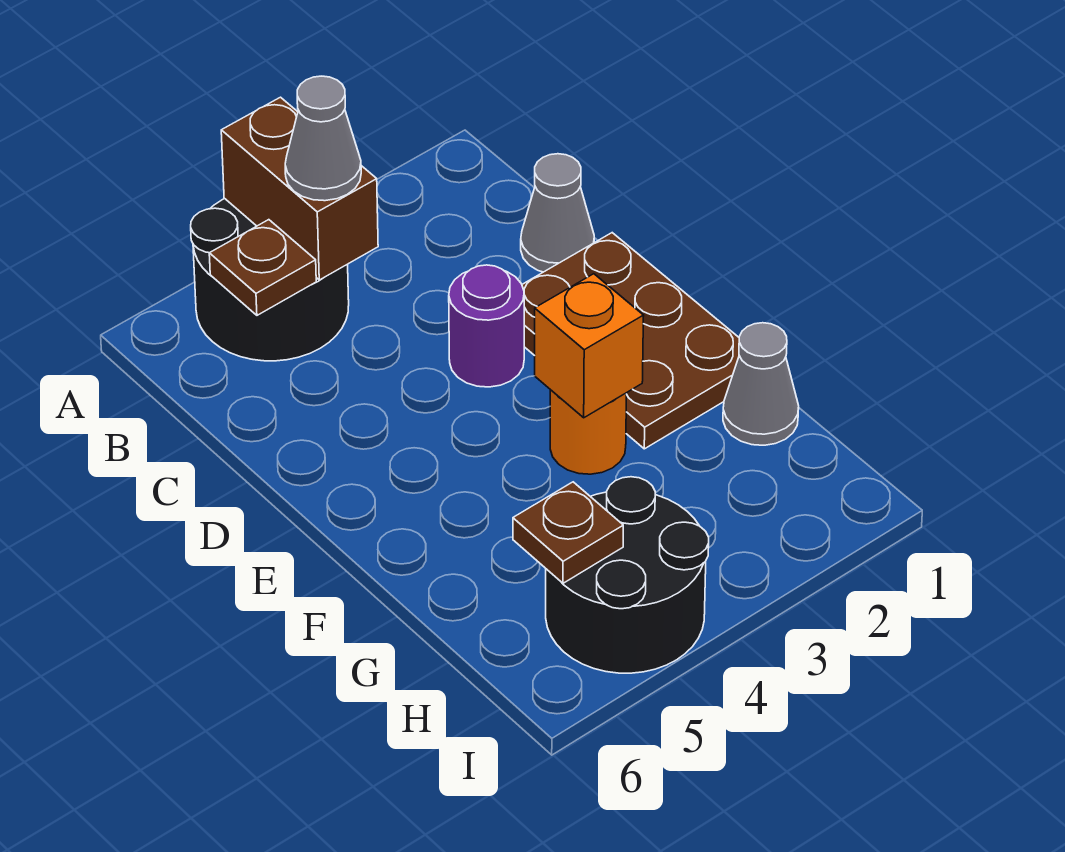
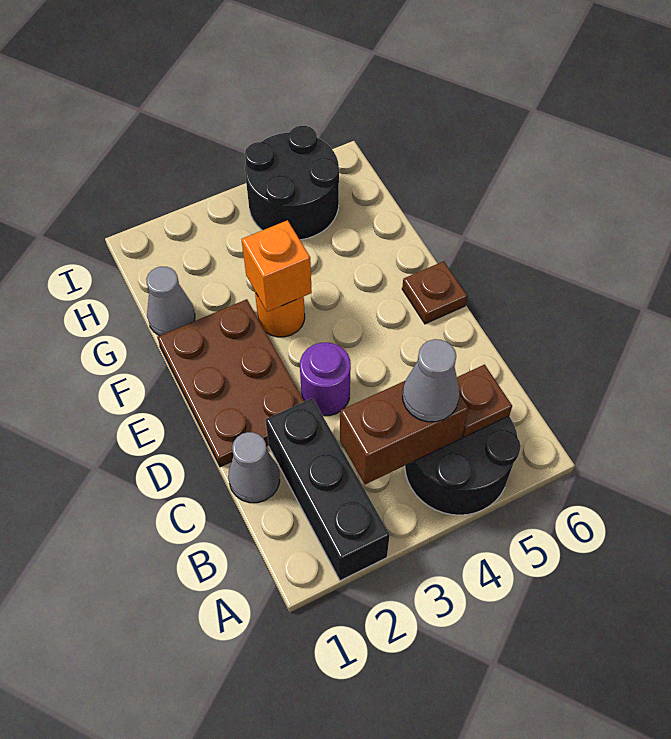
none -> black brick A2:C2 level 1
brown brick A4:B4 level 2 -> brown brick B3:B4 level 2
brown plate H5 level 2 -> brown plate E6 level 1

